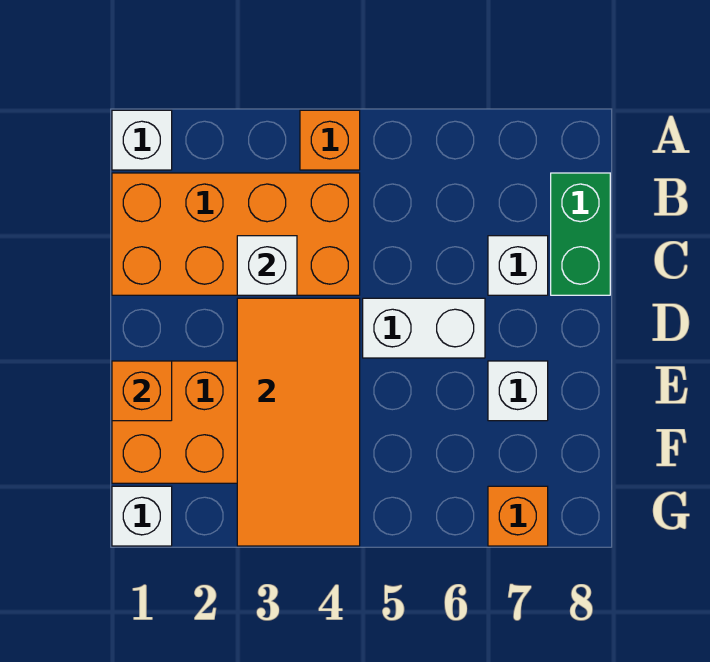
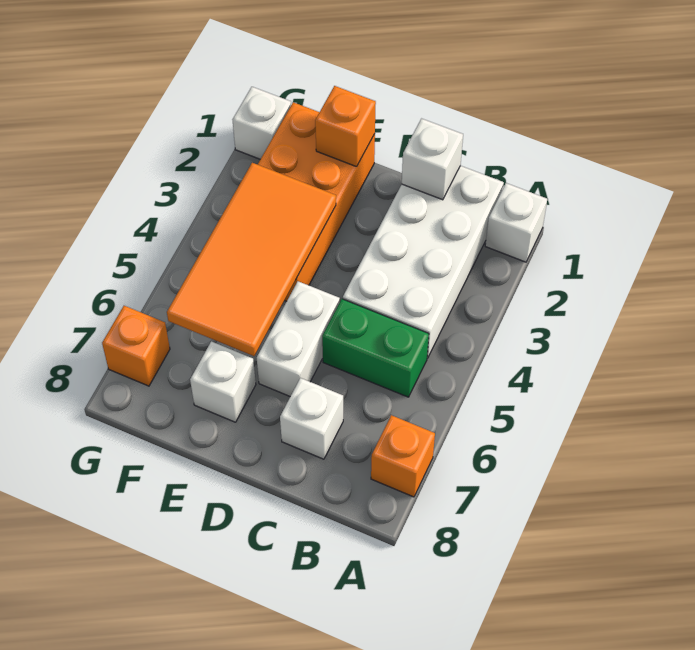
orange brick A4 level 1 -> orange brick A7 level 1
orange brick B1:C4 level 1 -> white brick B1:C4 level 1
green brick B8:C8 level 1 -> green brick B5:C5 level 1
white brick C3 level 2 -> white brick C1 level 2
orange tile D3:G4 level 2 -> orange tile E3:F6 level 2

